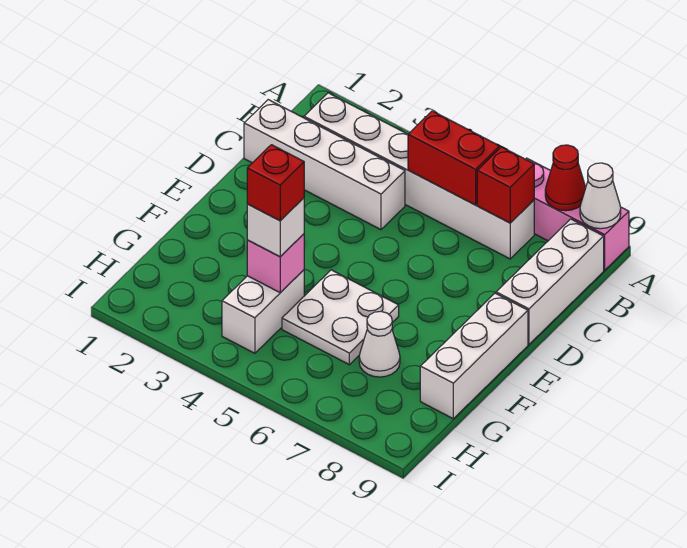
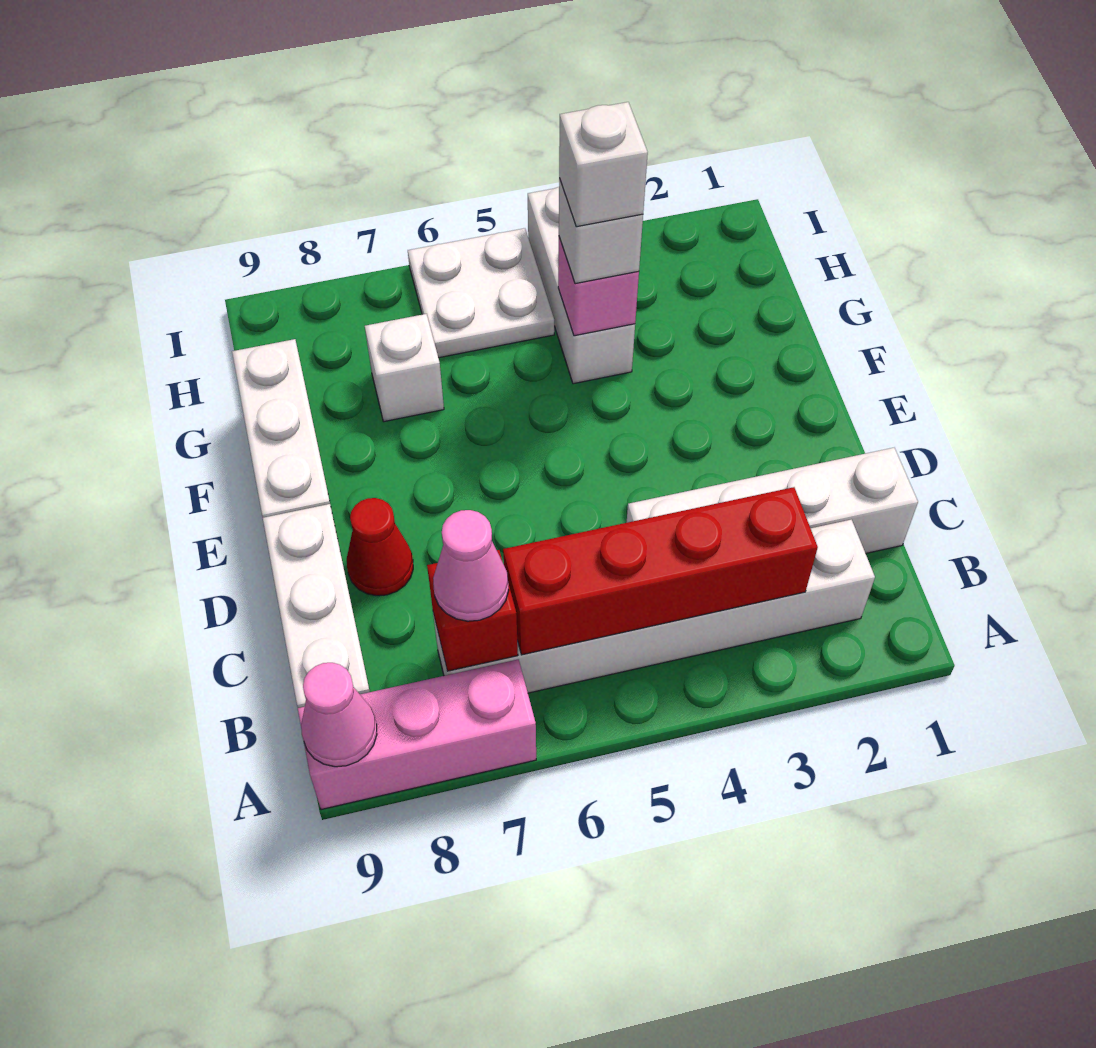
red cone A8 level 2 -> red cone D8 level 1
white cone A9 level 2 -> pink cone A9 level 2
red brick B5:B6 level 2 -> red brick B3:B6 level 2
none -> pink cone B7 level 3
white plate F5:G6 level 1 -> white plate H5:I6 level 1
white brick G4:H4 level 1 -> white brick G4:I4 level 1
red brick G4 level 4 -> white brick G4 level 4
white cone G7 level 1 -> white brick G7 level 1

